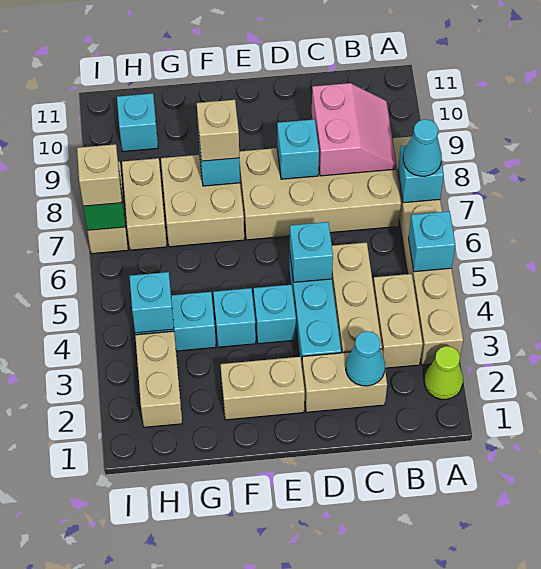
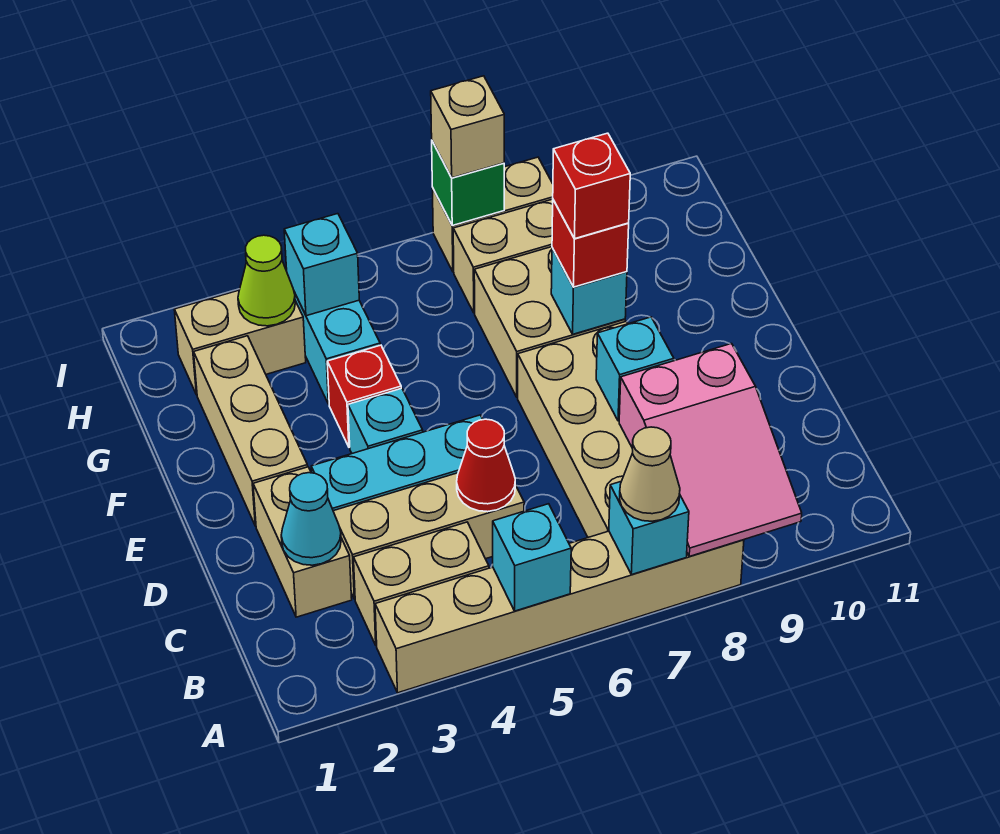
lime cone A2 level 1 -> lime cone H3 level 2
cyan cone A7 level 3 -> tan cone A7 level 3
pink slope B8:C9 level 2 top C -> pink slope A8:C9 level 2 top C
none -> red cone C5 level 2
cyan brick D5 level 2 -> none
tan brick E2:F2 level 1 -> tan brick E2:G2 level 1
cyan brick F4 level 1 -> red brick F4 level 1
tan brick F8 level 3 -> red brick F8 level 3
none -> red brick F8 level 4
cyan brick H10 level 1 -> none

